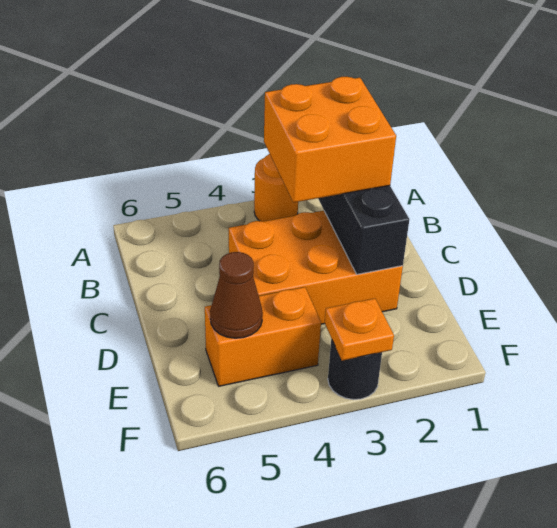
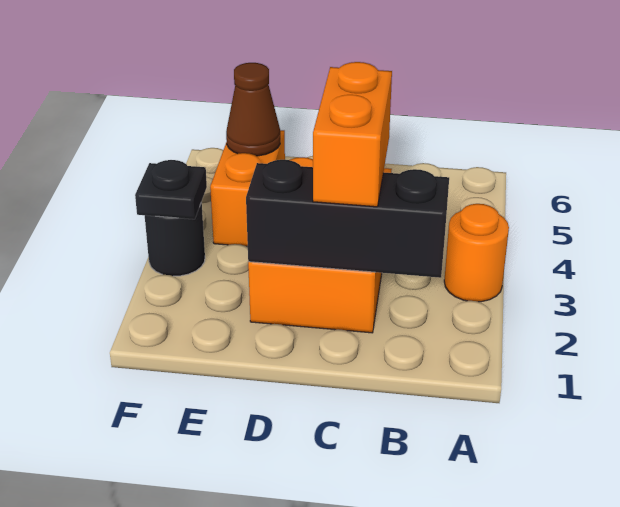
orange brick B2:C3 level 3 -> orange brick C2:C3 level 3
orange plate F3 level 2 -> black plate F3 level 2

